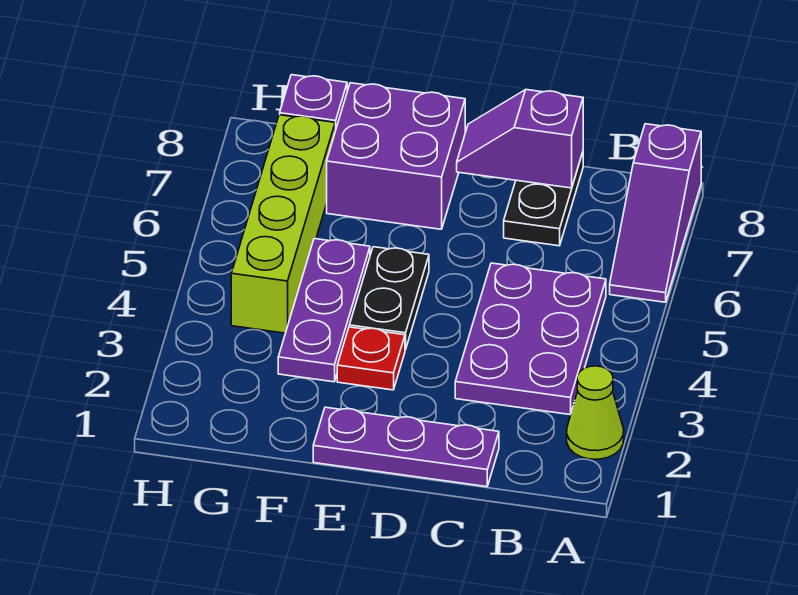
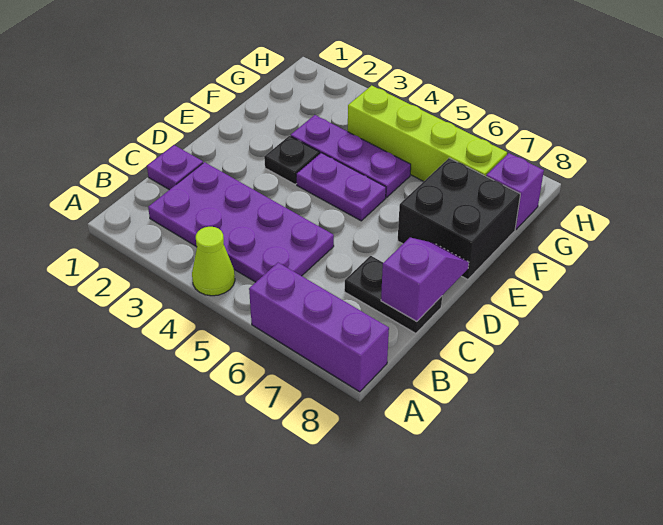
lime cone A2 level 1 -> lime cone A4 level 1
purple slope A6:A8 level 1 top 8 -> purple brick A6:A8 level 1
purple plate B3:C5 level 1 -> purple plate B2:C5 level 1
purple plate C1:E1 level 1 -> purple plate C1 level 1
red plate E3 level 1 -> black plate E3 level 1
black plate E4:E5 level 1 -> purple plate E4:E5 level 1
purple brick E7:F8 level 1 -> black brick E7:F8 level 1

